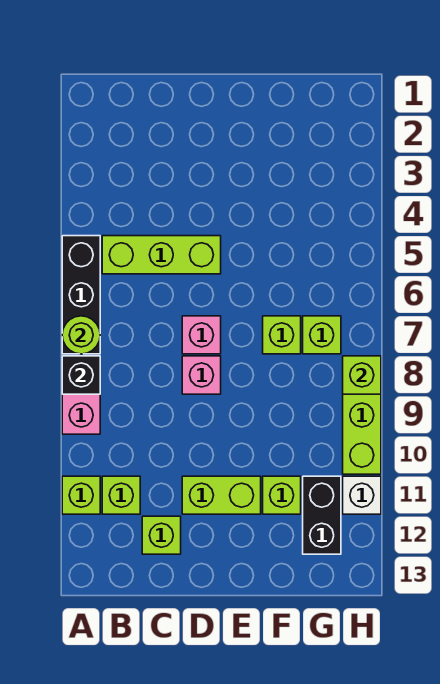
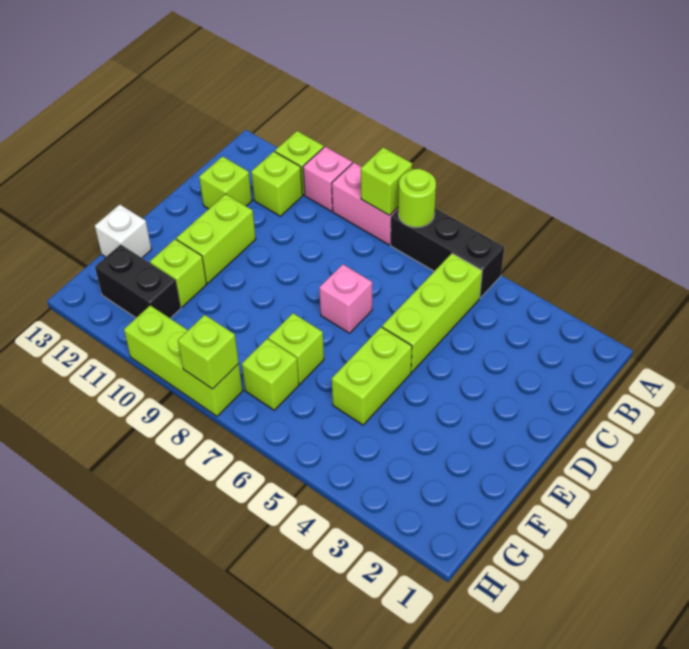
black brick A8 level 2 -> lime brick A8 level 2
pink brick D8 level 1 -> pink brick A10 level 1
none -> lime brick E5:F5 level 1
white brick H11 level 1 -> white brick F13 level 1

